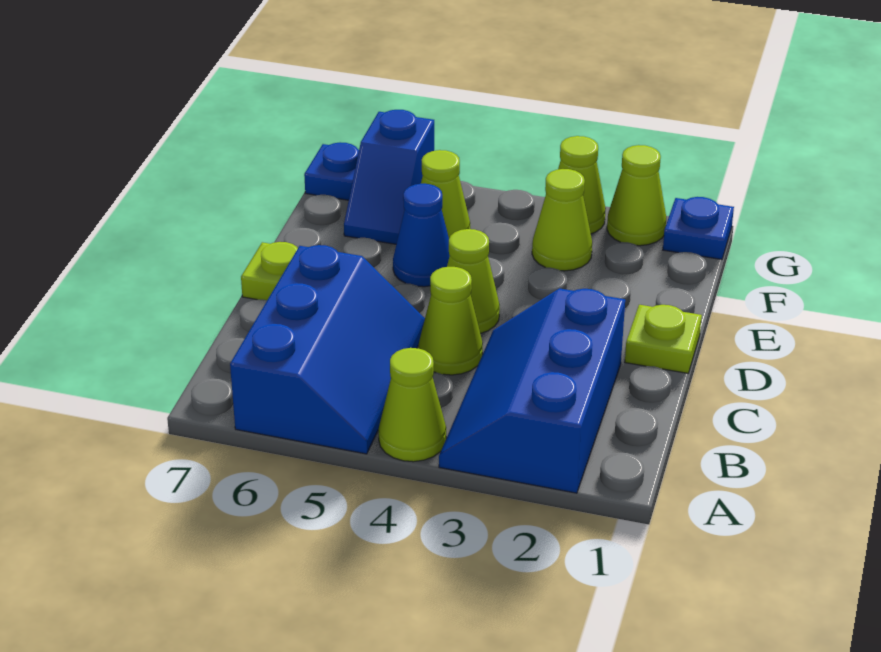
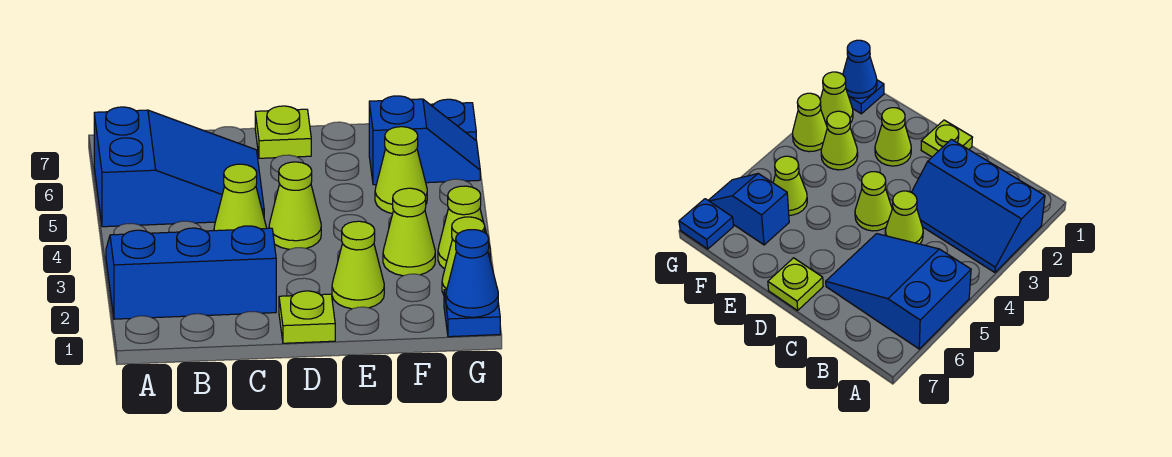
lime cone A4 level 1 -> lime cone E2 level 1
blue slope A5:C6 level 1 top 6 -> blue slope A5:C6 level 1 top A
blue cone E5 level 1 -> blue cone G1 level 2
blue slope F6:G6 level 1 top G -> blue slope F6:G6 level 1 top F

